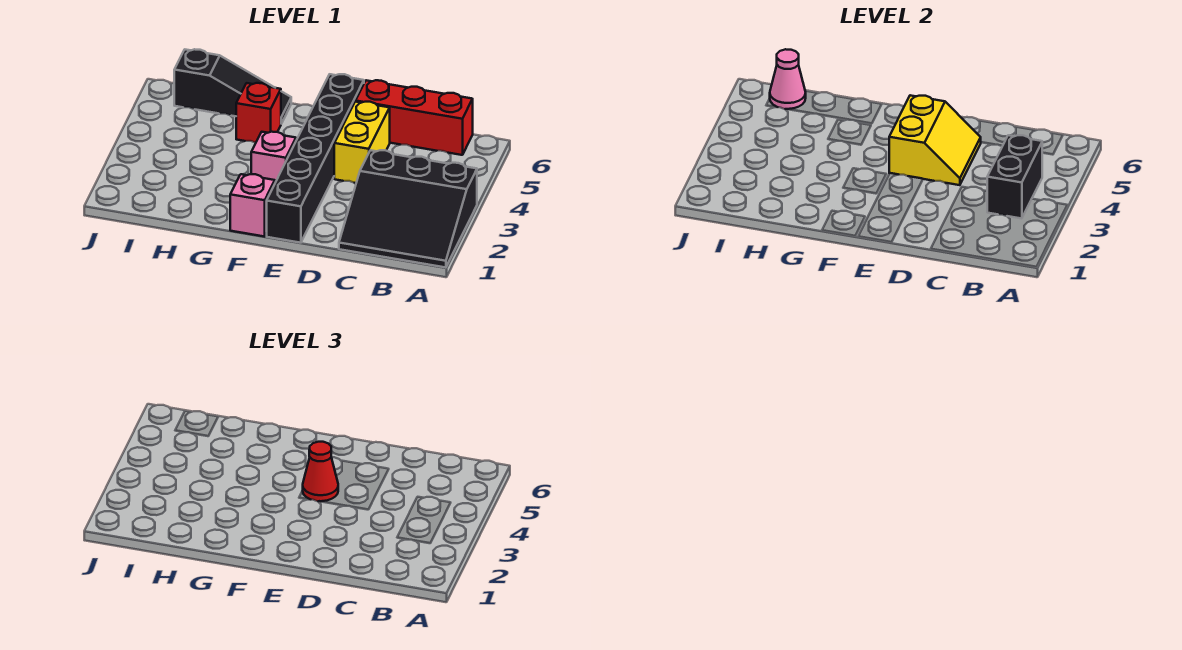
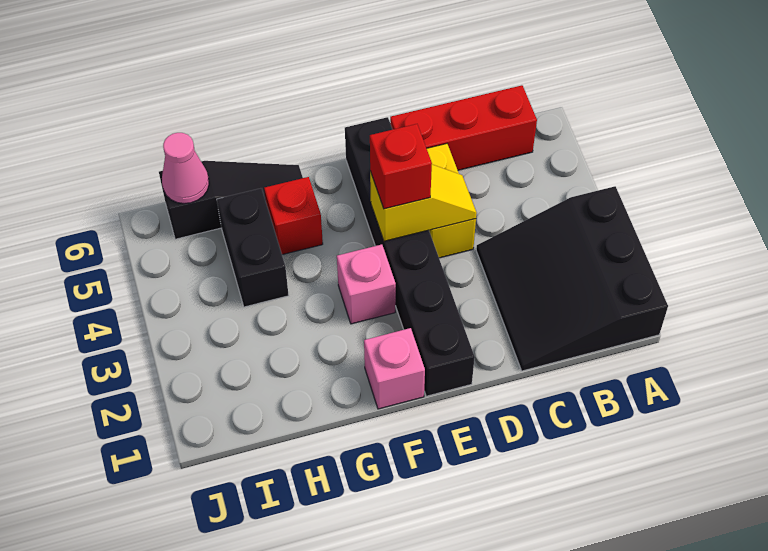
black slope A1:C3 level 1 top 3 -> black slope A1:C3 level 1 top A
black brick B3:B4 level 2 -> black brick H4:H5 level 1
yellow slope D4:E5 level 2 top E -> yellow slope D4:E4 level 2 top E
red cone E4 level 3 -> red brick E4 level 3

